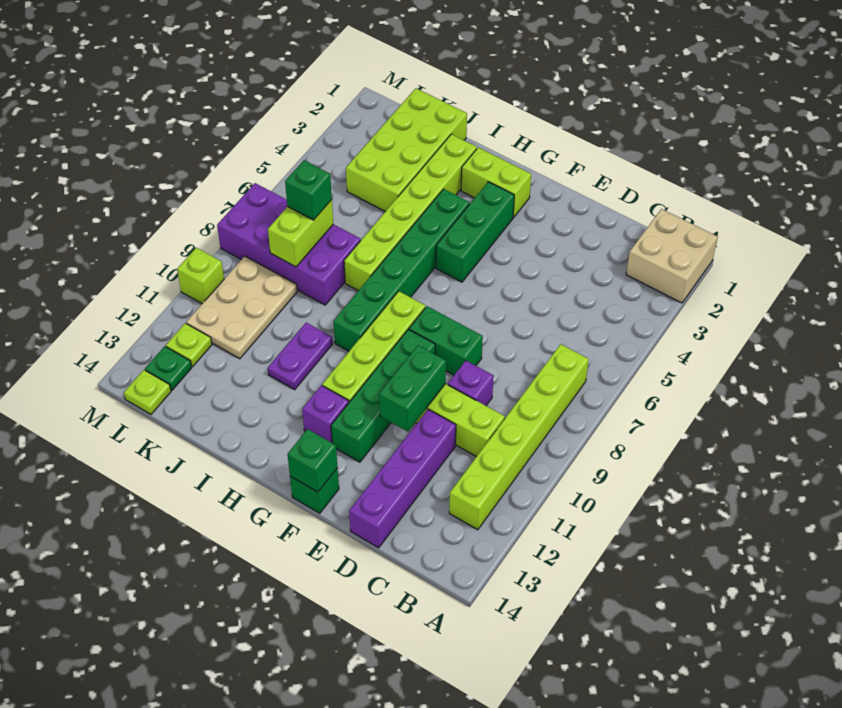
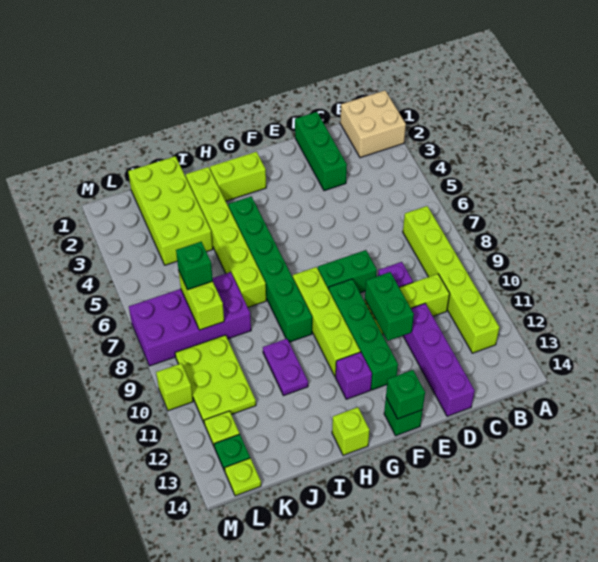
green brick G3:G5 level 1 -> green brick D1:D3 level 1
none -> lime brick H14 level 1
tan plate K9:L11 level 1 -> lime plate K9:L11 level 1

